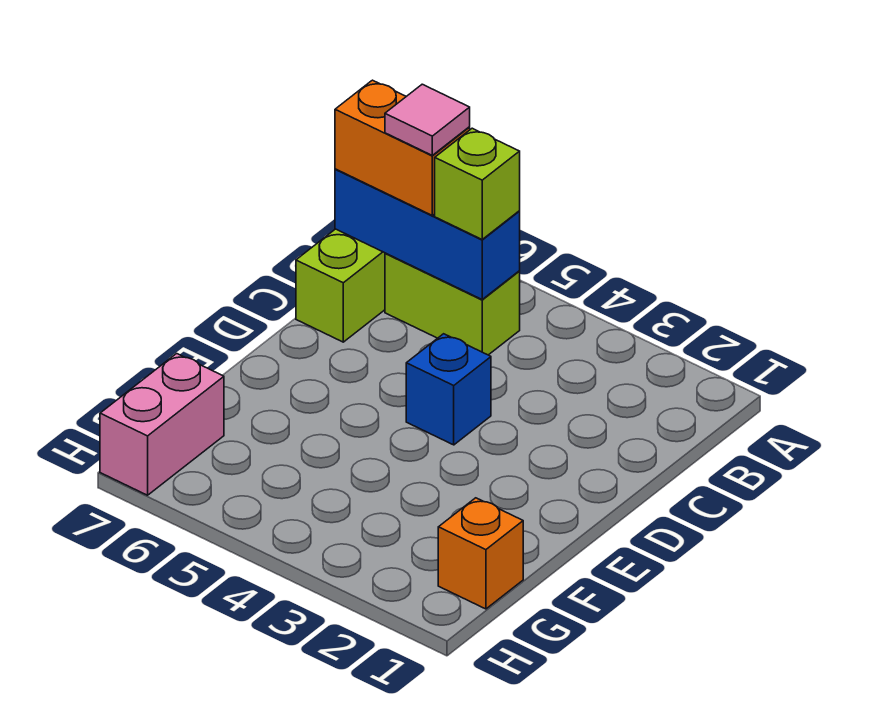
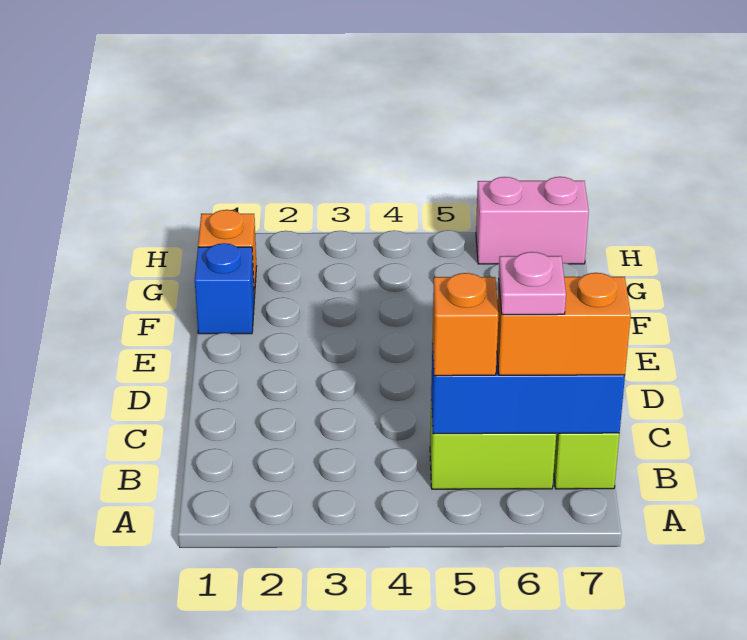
lime brick B5 level 3 -> orange brick B5 level 3
pink tile B6 level 4 -> pink plate B6 level 4
blue brick D4 level 1 -> blue brick F1 level 1
pink brick G7:H7 level 1 -> pink brick H6:H7 level 1

